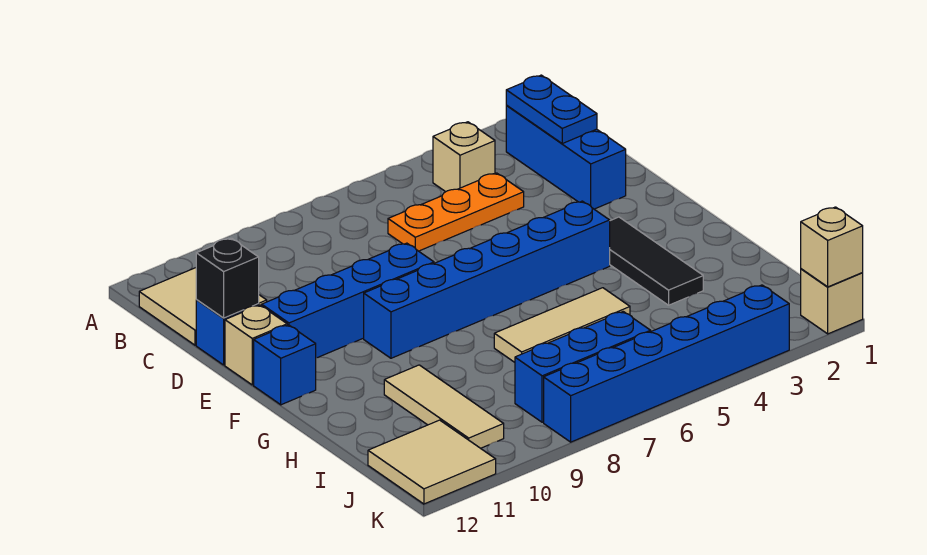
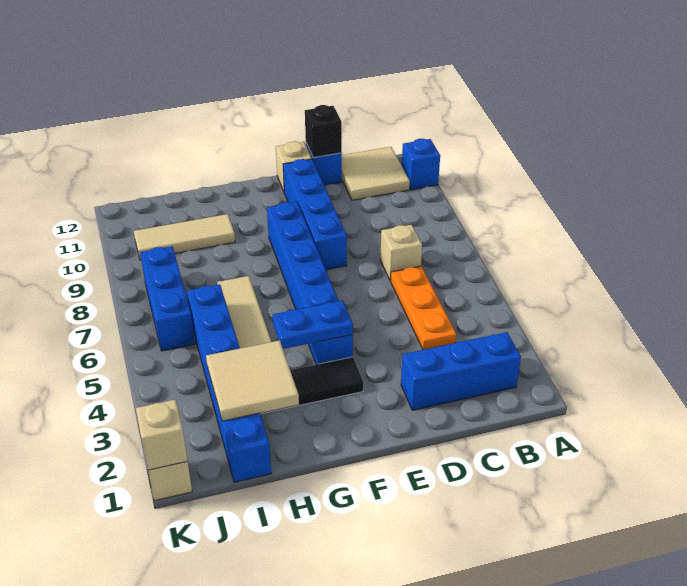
blue plate B2:C2 level 2 -> blue plate F4:G4 level 2
tan brick B4 level 1 -> tan brick C7 level 1
blue brick F12 level 1 -> blue brick A11 level 1
tan tile J11:K12 level 1 -> tan tile H2:I3 level 2
blue brick K3:K8 level 1 -> blue brick I1:I6 level 1

